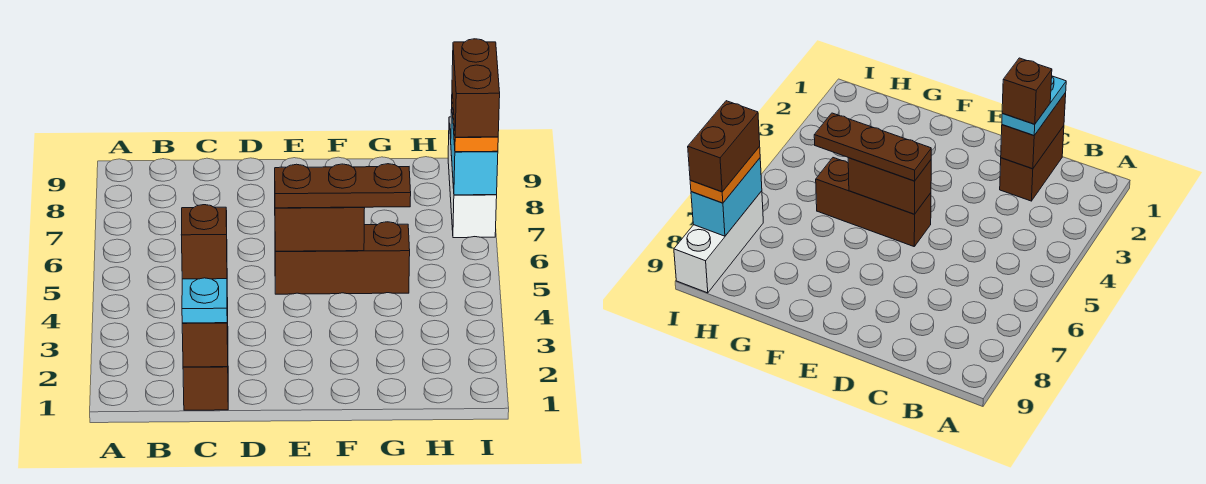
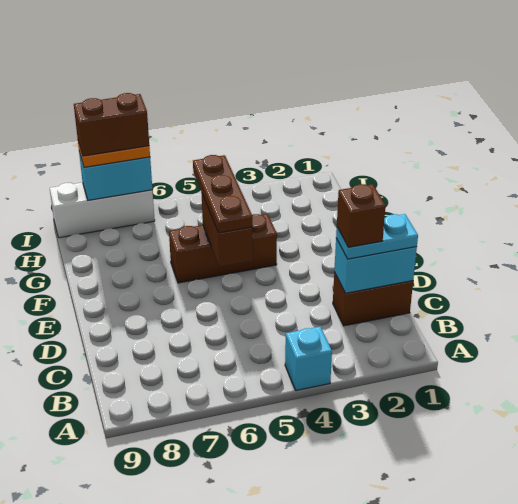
none -> cyan brick A4 level 1
brown brick C1:C2 level 2 -> cyan brick C1:C2 level 2
brown brick E5:G5 level 1 -> brown brick F4:F6 level 1

